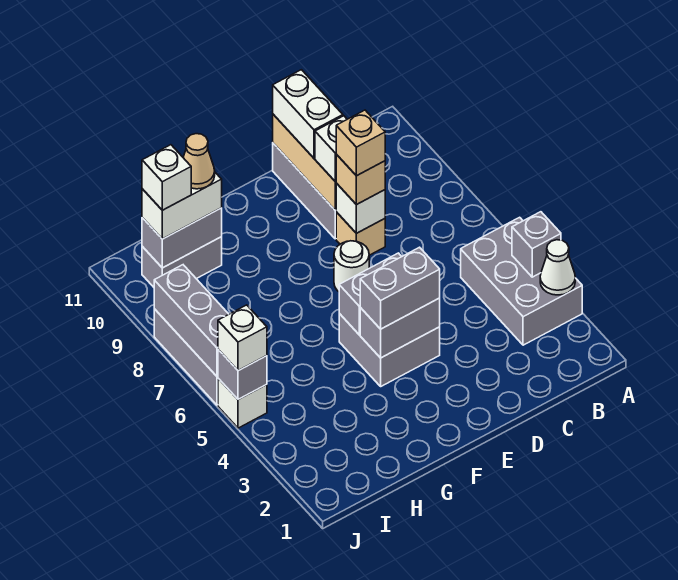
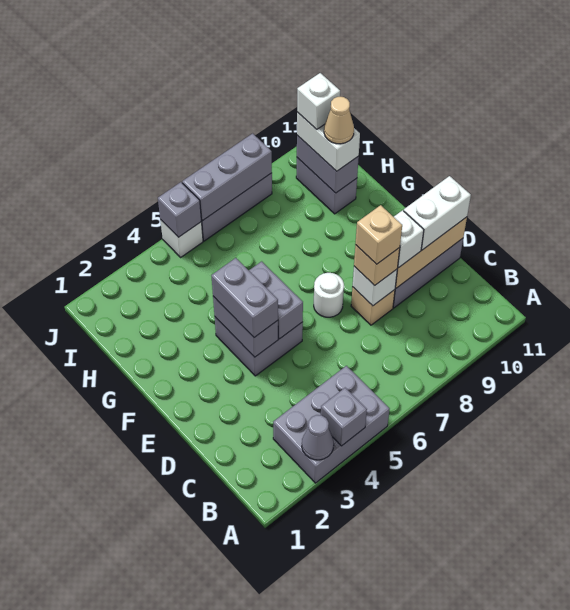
white cone A3 level 2 -> grey cone A3 level 2
white brick J5 level 3 -> none

